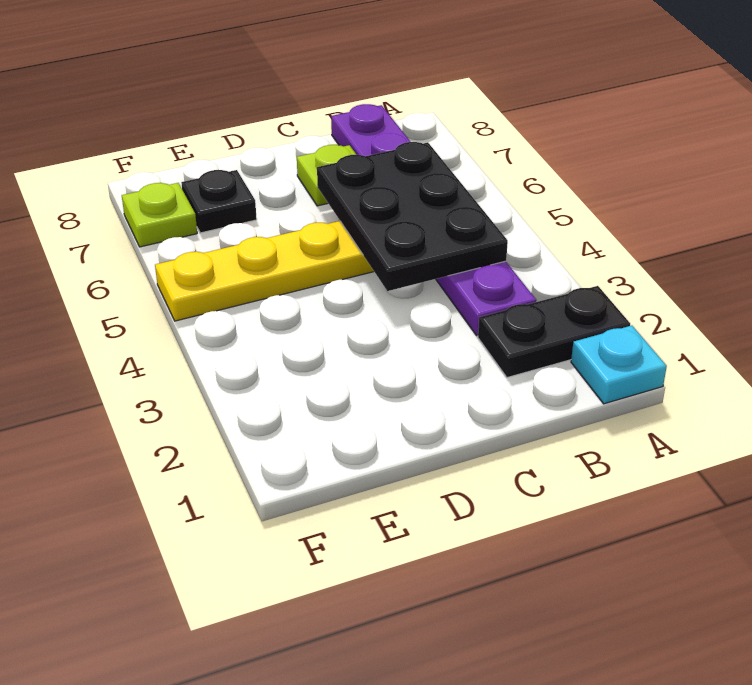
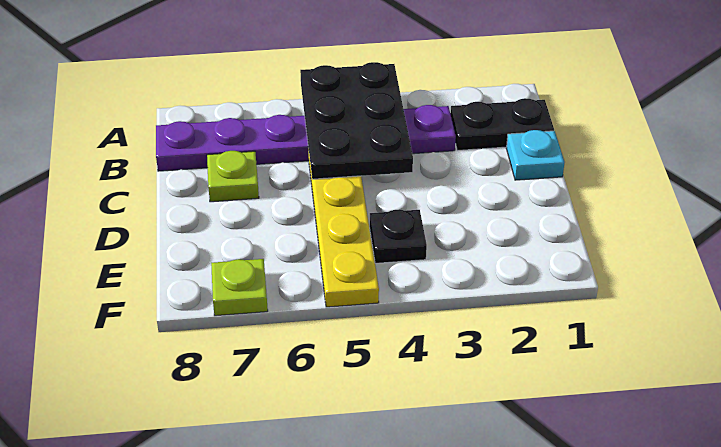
cyan plate A1 level 1 -> cyan plate C1 level 1
black plate A2:B2 level 1 -> black plate B1:B2 level 1
black plate B4:C6 level 2 -> black plate A4:C5 level 2
black plate E7 level 1 -> black plate E4 level 1

